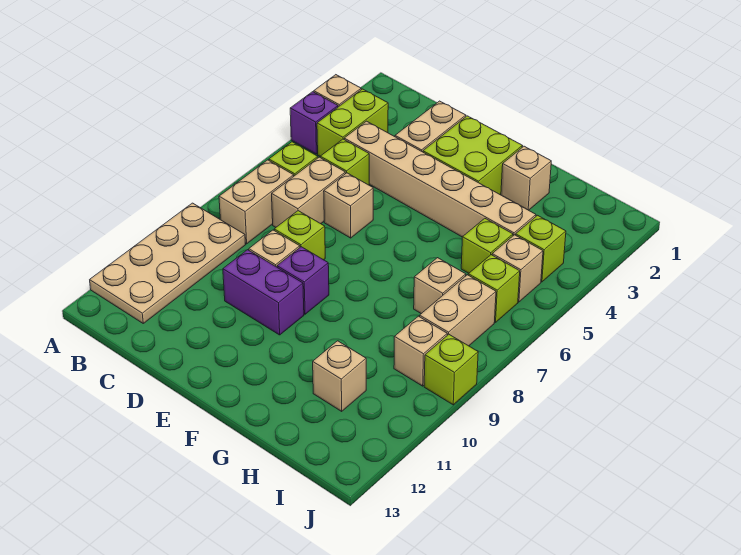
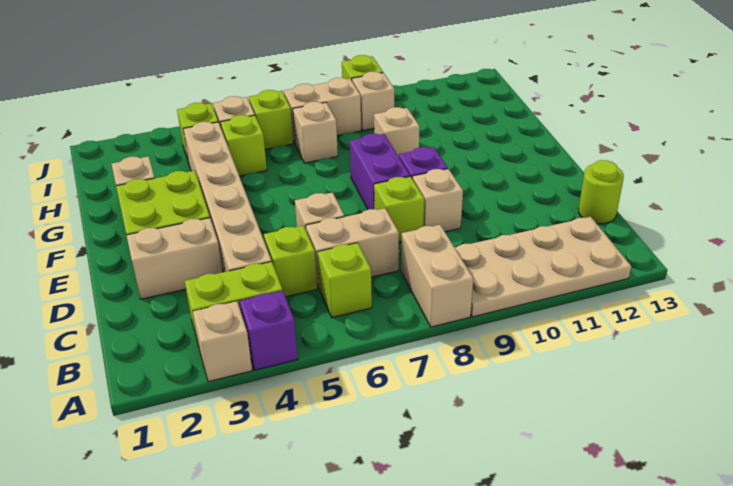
tan brick B7:B8 level 1 -> tan brick A8:B8 level 1
none -> lime round brick C13 level 1
purple brick D10:E10 level 1 -> purple brick E8:F8 level 1
tan brick H11 level 1 -> tan brick G9 level 1

